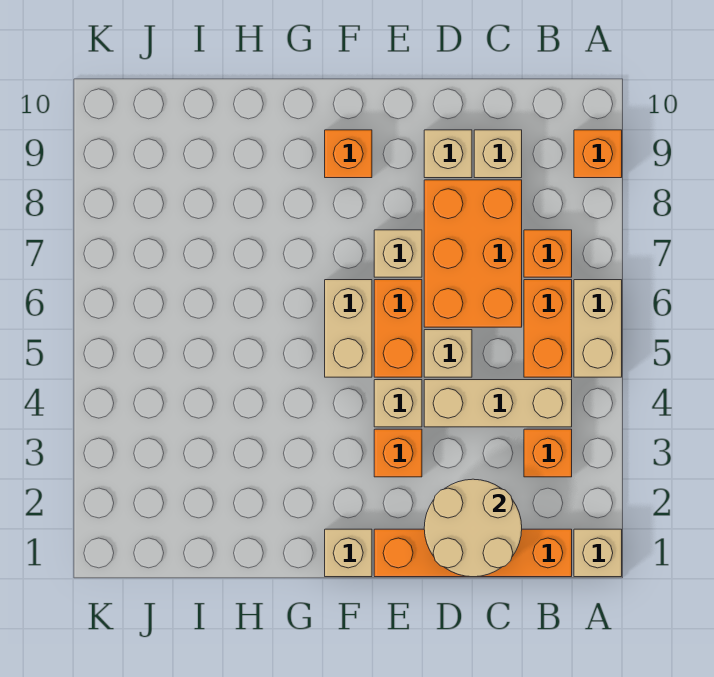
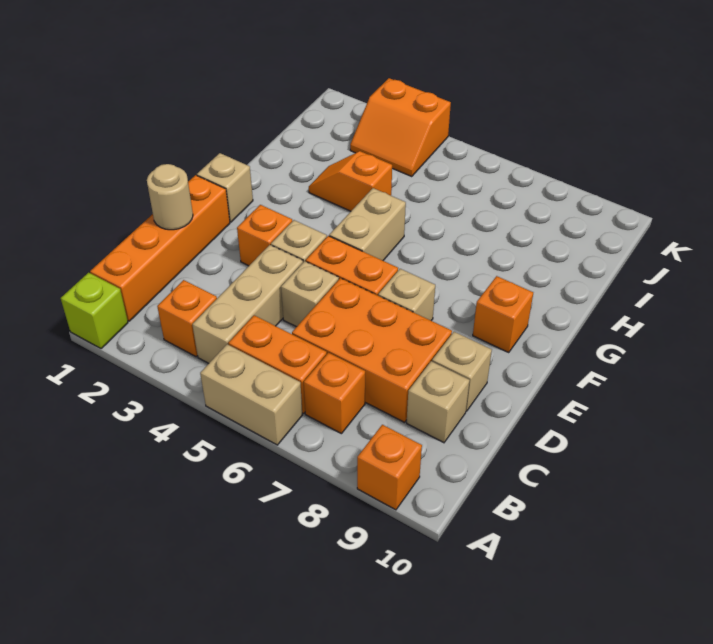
tan brick A1 level 1 -> lime brick A1 level 1
tan round brick C1:D2 level 2 -> tan round brick D1 level 2
tan brick F5:F6 level 1 -> tan brick F5:G5 level 1
none -> orange slope H3:H4 level 1 top 4
none -> orange slope J3:K4 level 1 top K

